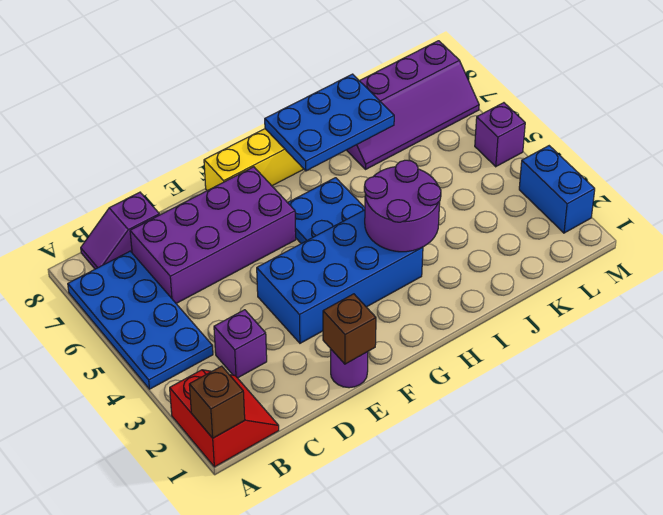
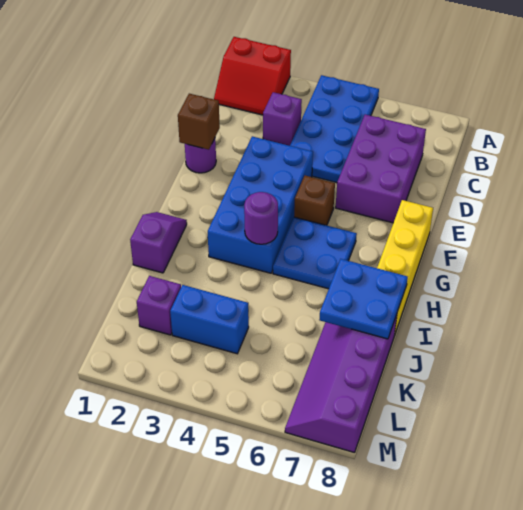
brown brick A1 level 2 -> brown brick F5 level 1
blue plate A4:B7 level 1 -> blue plate A4:D5 level 1
purple slope B8:C8 level 1 top C -> purple slope H1:I1 level 1 top I
purple brick C6:F7 level 1 -> purple brick C6:E7 level 1
purple round brick H3:I4 level 2 -> purple round brick H4 level 2
blue plate H7:J8 level 2 -> blue plate I7:J8 level 2
blue brick M2:M3 level 1 -> blue brick K3:K4 level 1
purple brick M5 level 1 -> purple brick K2 level 1

